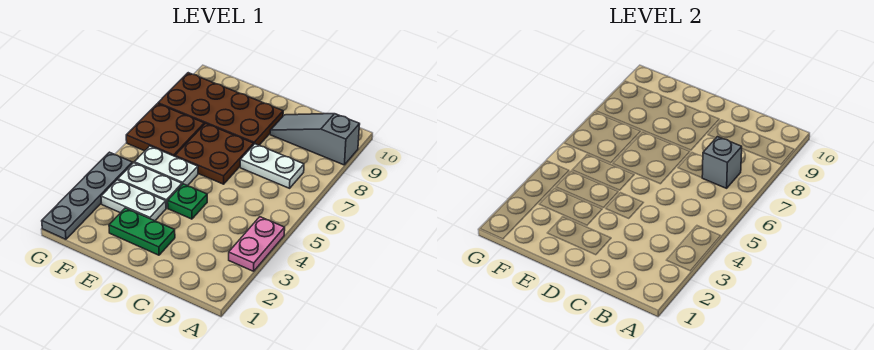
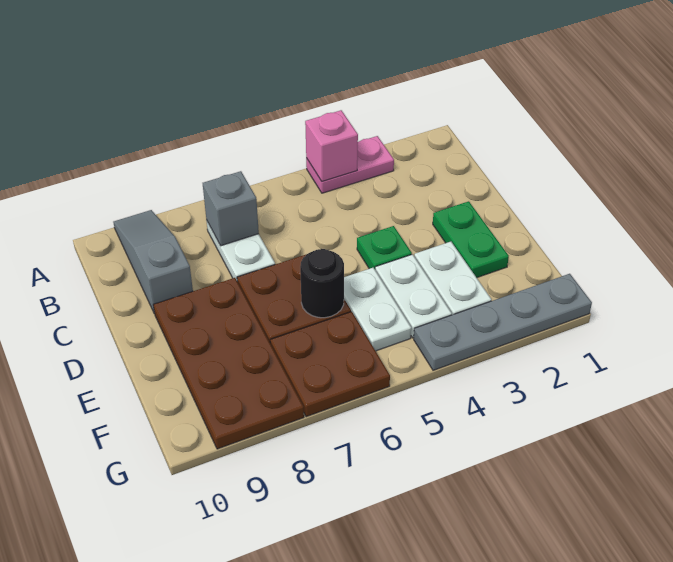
none -> pink brick A4 level 2
grey slope A9:C9 level 1 top A -> grey slope A9:C9 level 1 top C
none -> black round brick E6 level 2

